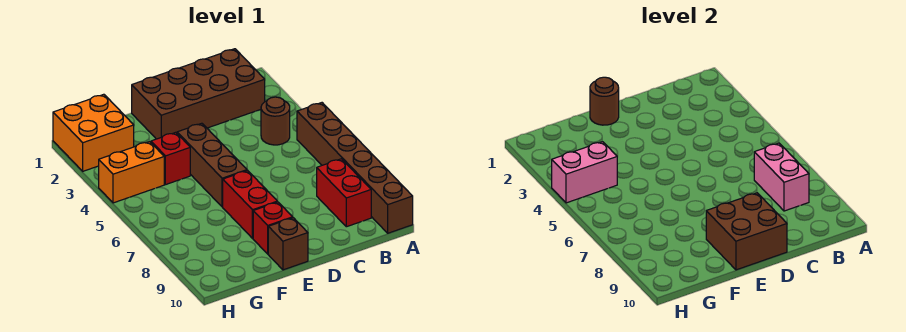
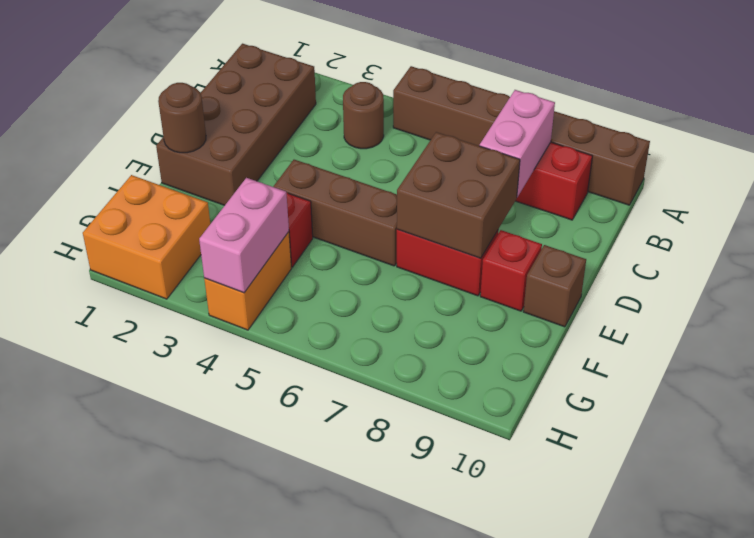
pink brick B7:B8 level 2 -> pink brick B8:C8 level 2
brown brick D9:E10 level 2 -> brown brick D7:E8 level 2

